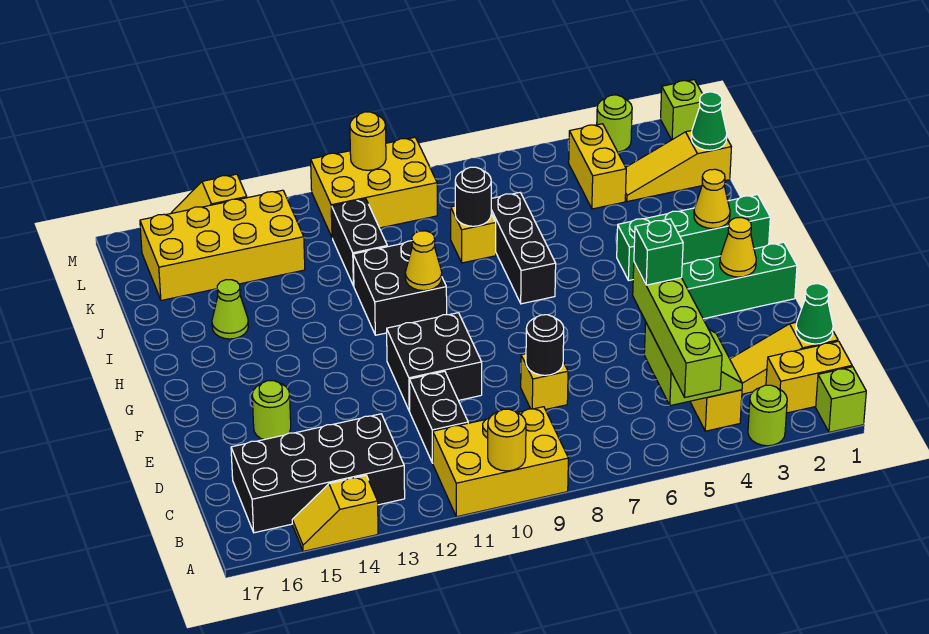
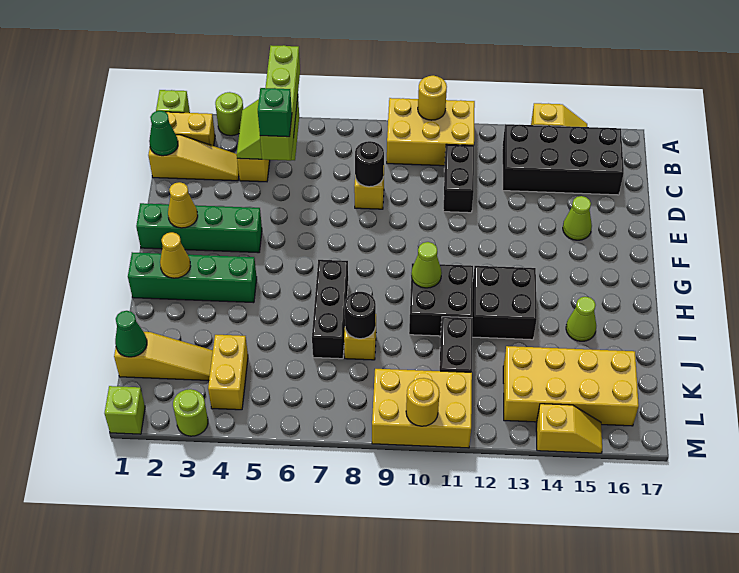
black brick E10:F11 level 1 -> black brick H12:I13 level 1
lime round brick E15 level 1 -> lime cone E15 level 1
yellow cone H10 level 2 -> lime cone H10 level 2

